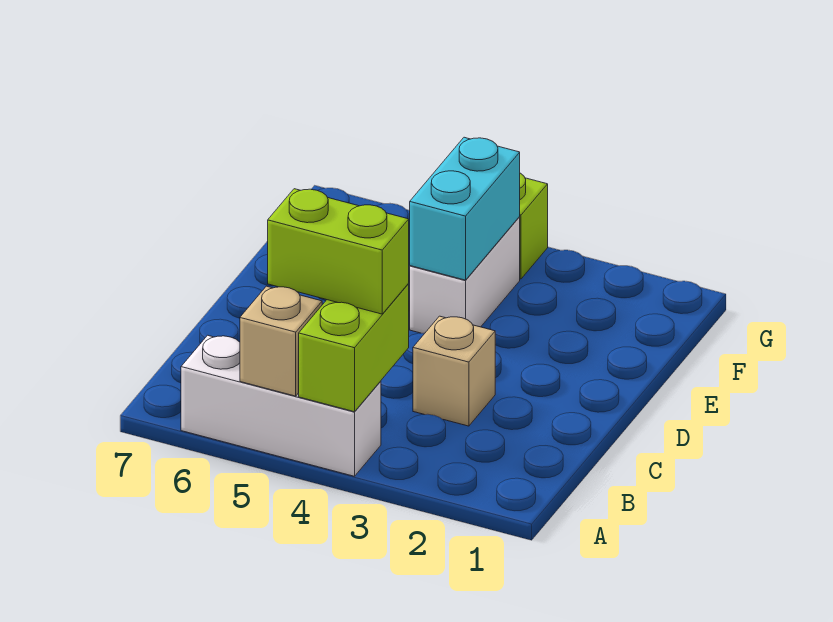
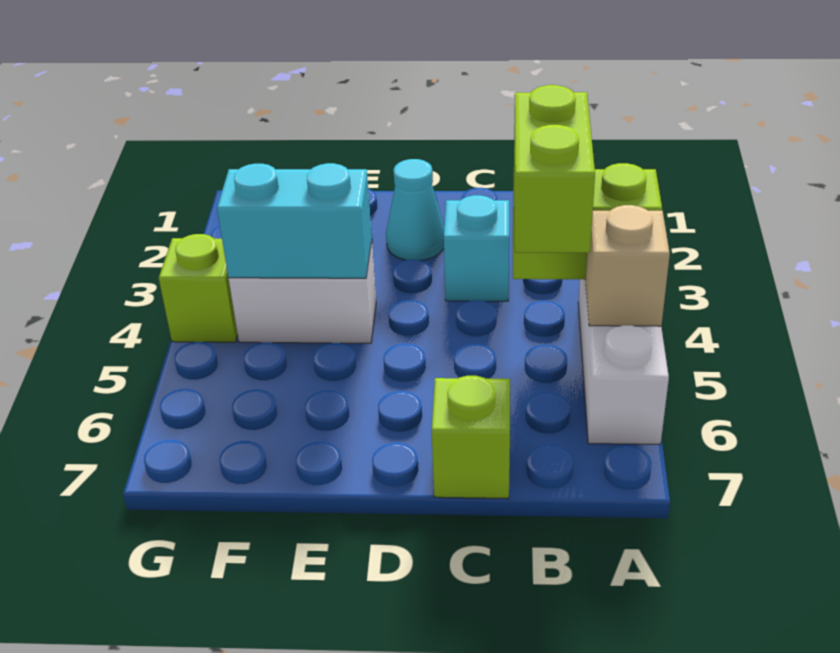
tan brick C3 level 1 -> cyan brick C3 level 1
none -> lime brick C7 level 1
none -> cyan cone D2 level 1

